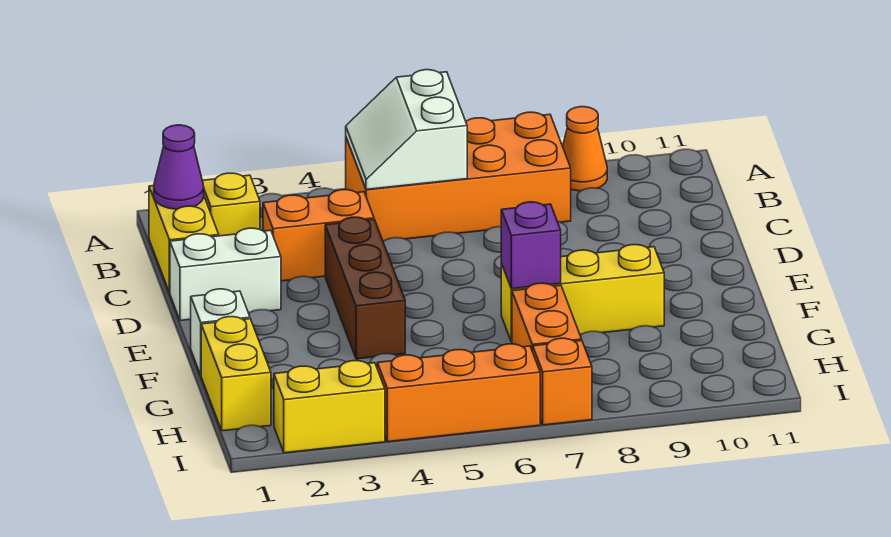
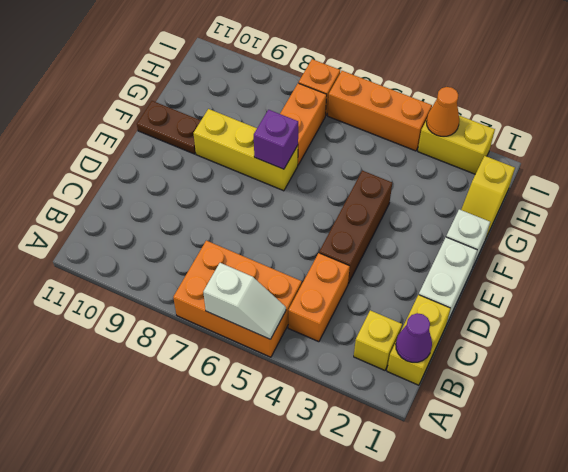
orange brick A5:B8 level 1 -> orange brick A5:B7 level 1
white slope A5:B6 level 2 top 6 -> white slope A5:A6 level 2 top 6
orange cone A9 level 1 -> orange cone I3 level 2
orange brick C3:C4 level 1 -> orange brick B4:C4 level 1
white brick D1:D2 level 1 -> white brick D1:E1 level 1
none -> brown plate F10:F11 level 1
yellow brick G1:H1 level 1 -> yellow slope G1:H1 level 1 top H

